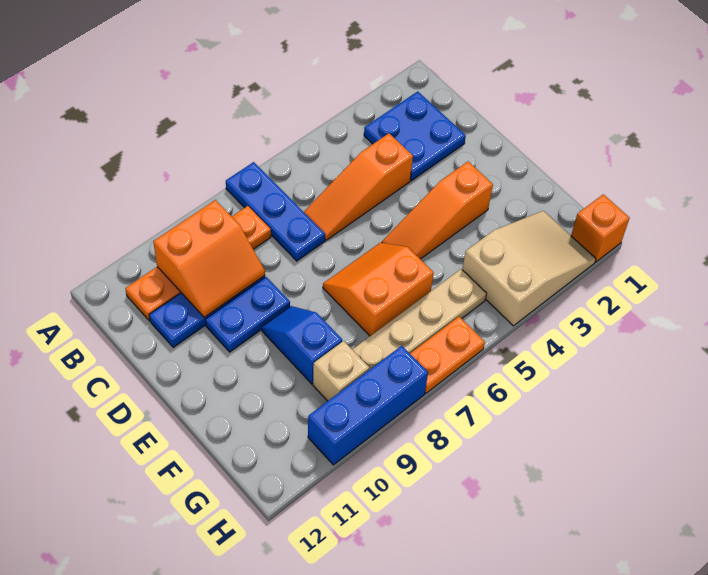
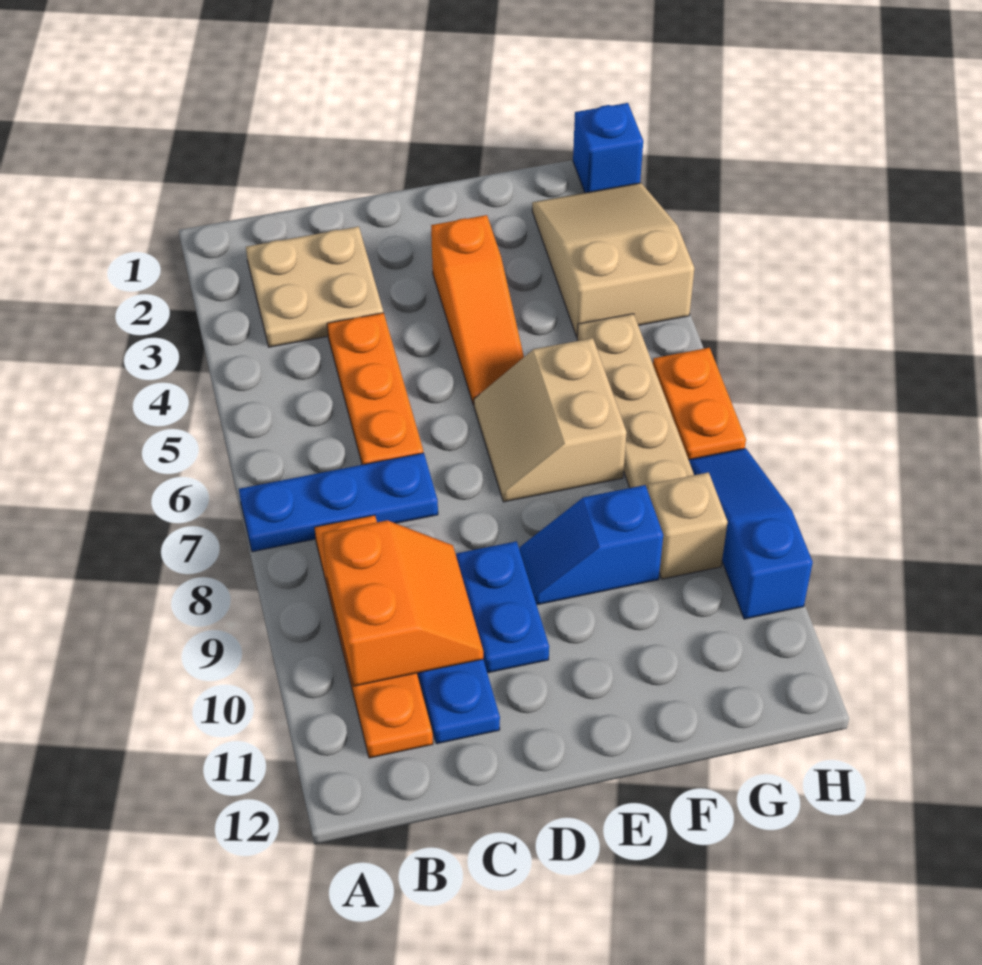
blue plate B2:C3 level 1 -> tan plate B2:C3 level 1
orange slope C4:C6 level 1 top 4 -> orange plate C4:C6 level 1
orange slope E6:F7 level 1 top F -> tan slope E6:F7 level 1 top F
orange brick H1 level 1 -> blue brick H1 level 1
blue brick H8:H10 level 1 -> blue slope H8:H10 level 1 top 10

